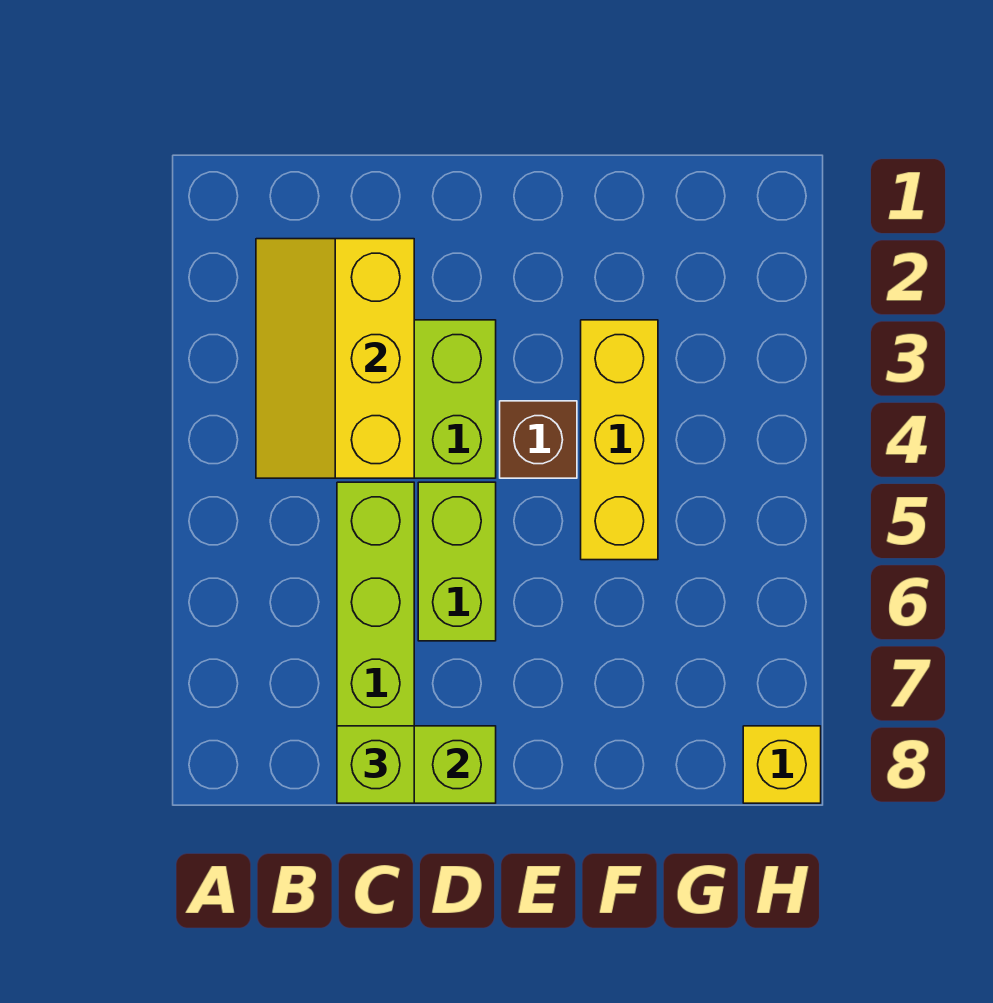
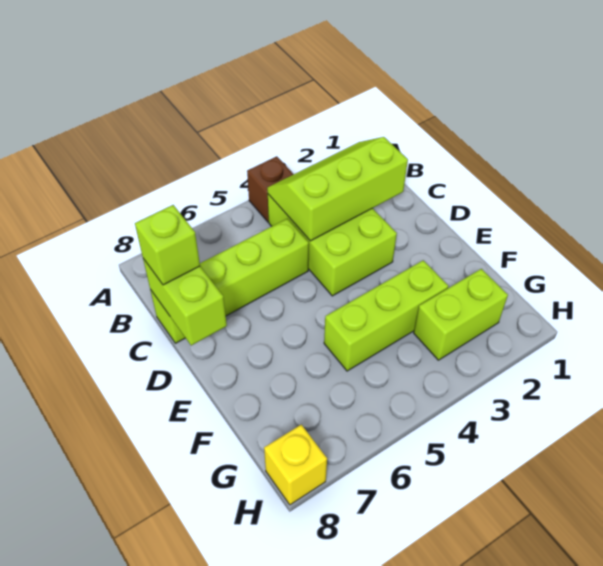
yellow slope B2:C4 level 2 top C -> lime slope B2:C4 level 2 top C
lime brick D5:D6 level 1 -> lime brick G2:G3 level 1
brown brick E4 level 1 -> brown brick A4 level 1
yellow brick F3:F5 level 1 -> lime brick F3:F5 level 1

